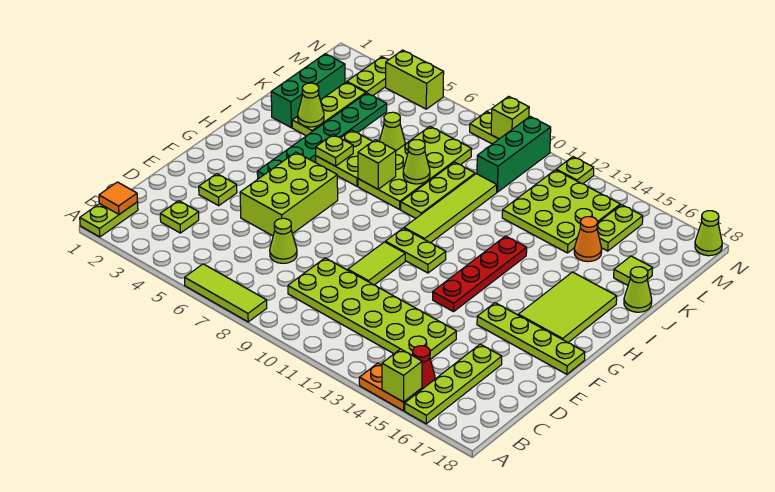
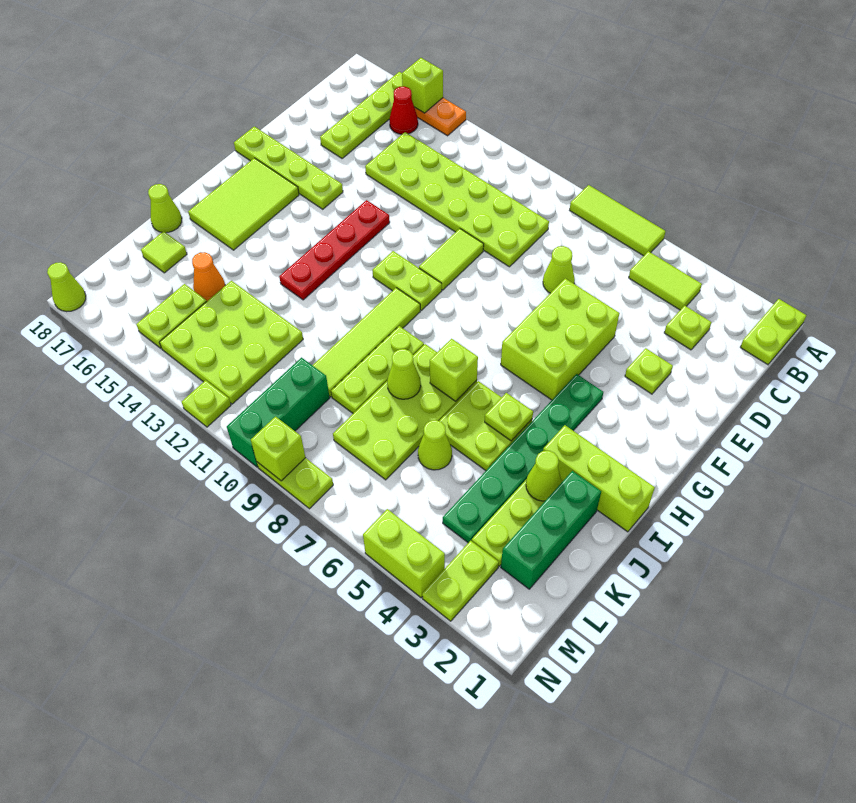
orange tile B1 level 2 -> none
none -> lime tile B4:B5 level 1
none -> lime brick I1:I3 level 1

